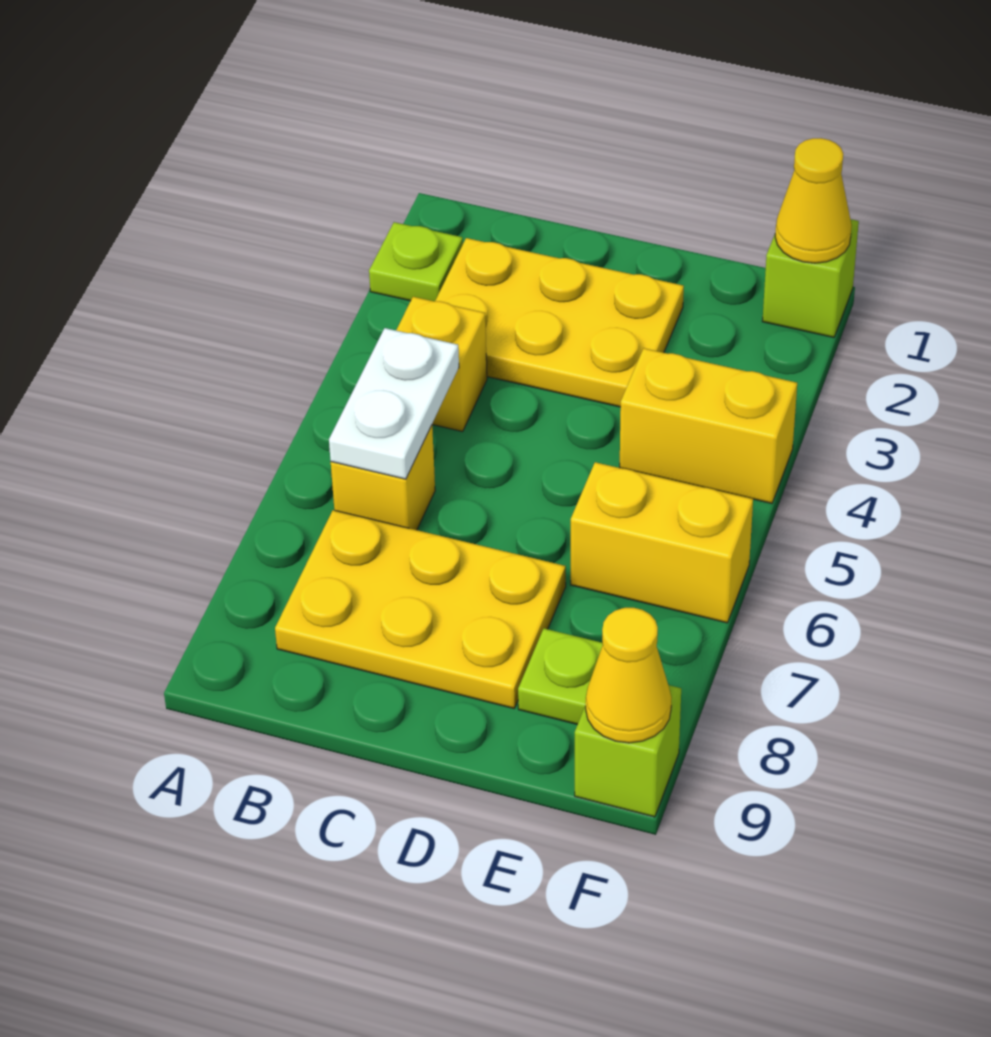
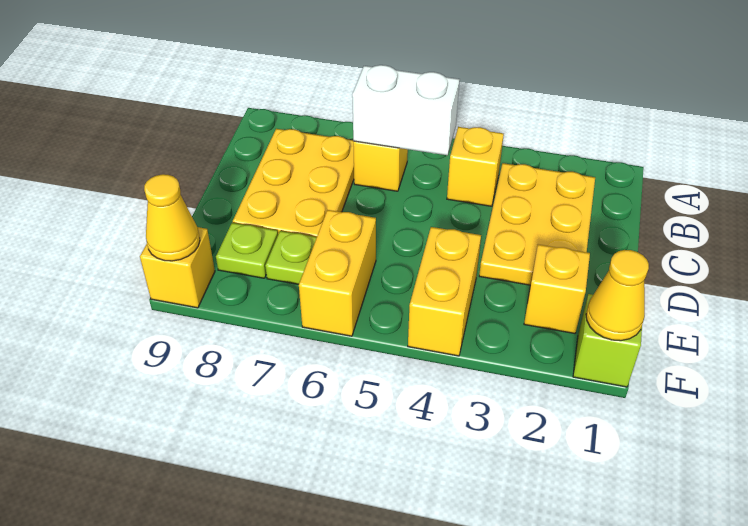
lime plate A2 level 1 -> lime plate E7 level 1
white plate B5:B6 level 2 -> white brick B5:B6 level 2
none -> yellow brick E2 level 1
lime brick F9 level 1 -> yellow brick F9 level 1

